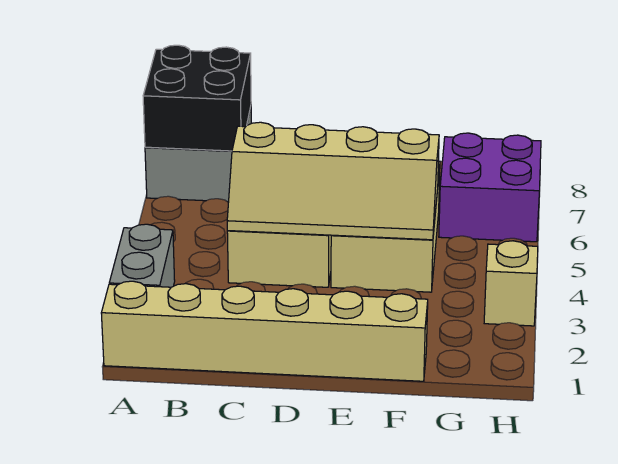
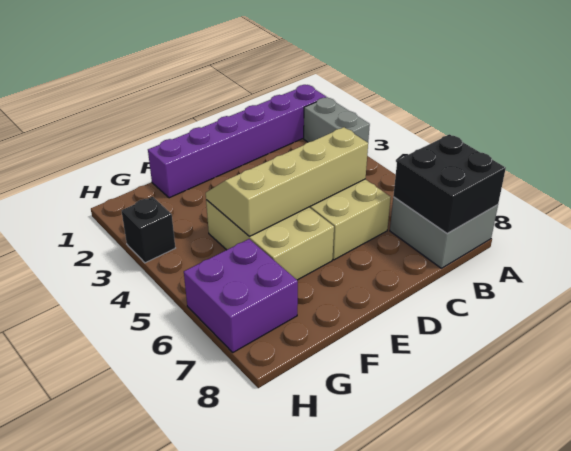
tan brick A1:F1 level 1 -> purple brick A1:F1 level 1
tan brick H3 level 1 -> black brick H3 level 1

